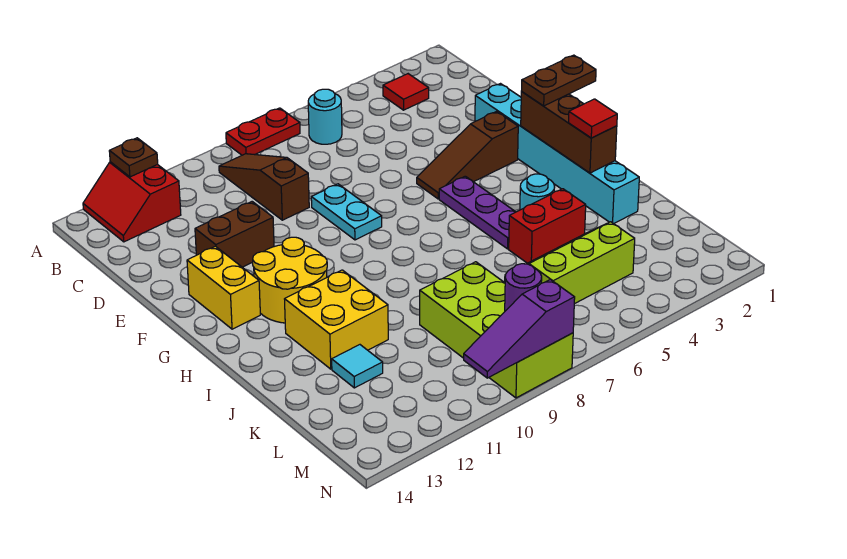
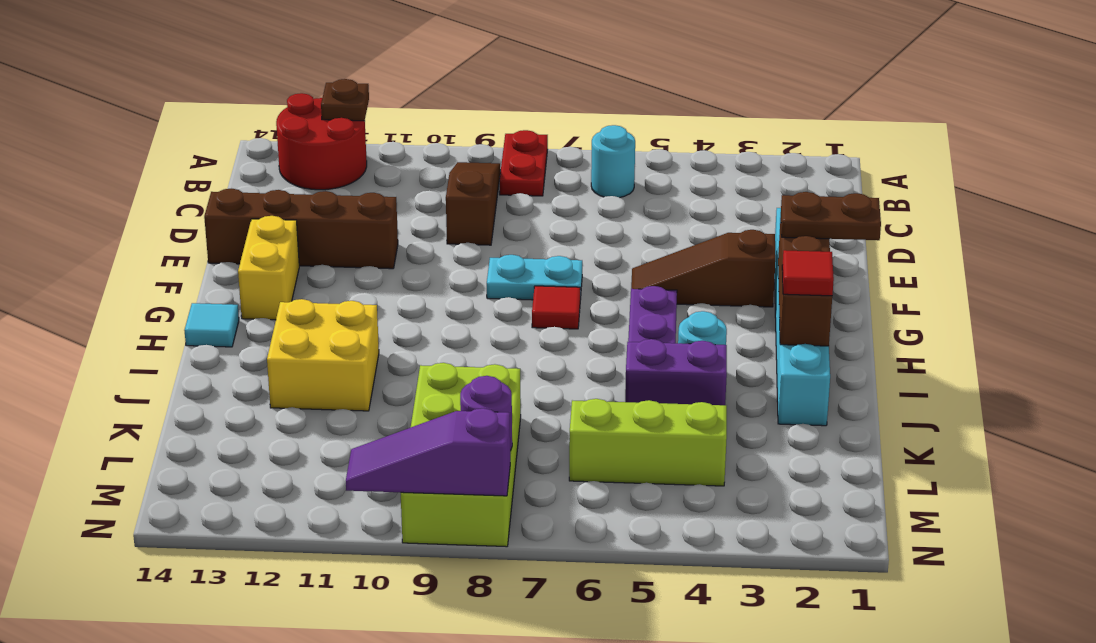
red plate A7:A8 level 1 -> red plate A8:B8 level 1
red slope A12:B13 level 1 top 12 -> red round brick A12:B13 level 1
red tile B3 level 1 -> red tile G7 level 1
cyan plate E8:F8 level 1 -> cyan plate F7:F8 level 1
brown brick E11:E12 level 1 -> brown brick E11:E14 level 1
yellow round brick G11:H12 level 1 -> none
red brick J4:J5 level 1 -> purple brick J4:J5 level 1
cyan tile K12 level 1 -> cyan tile H14 level 1

